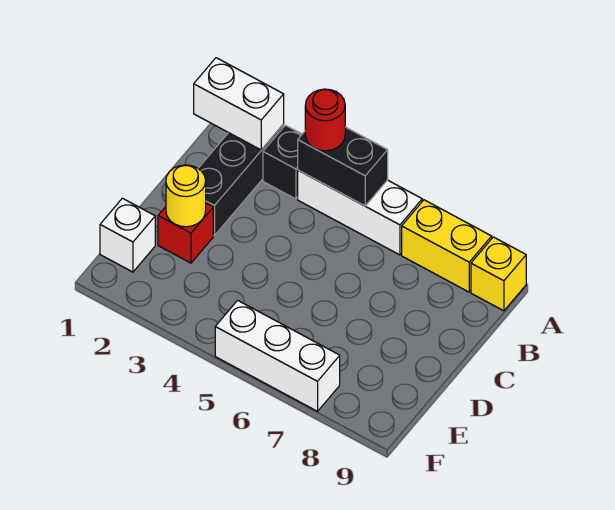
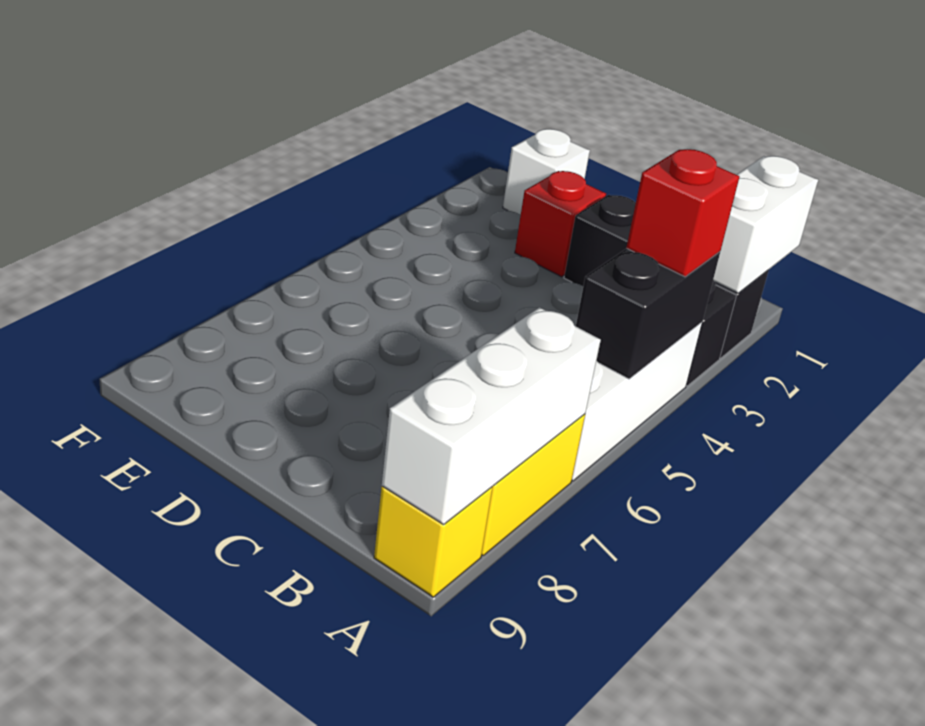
red round brick A4 level 3 -> red brick A4 level 3
yellow round brick D2 level 2 -> none
white brick F5:F7 level 1 -> white brick A7:A9 level 2

